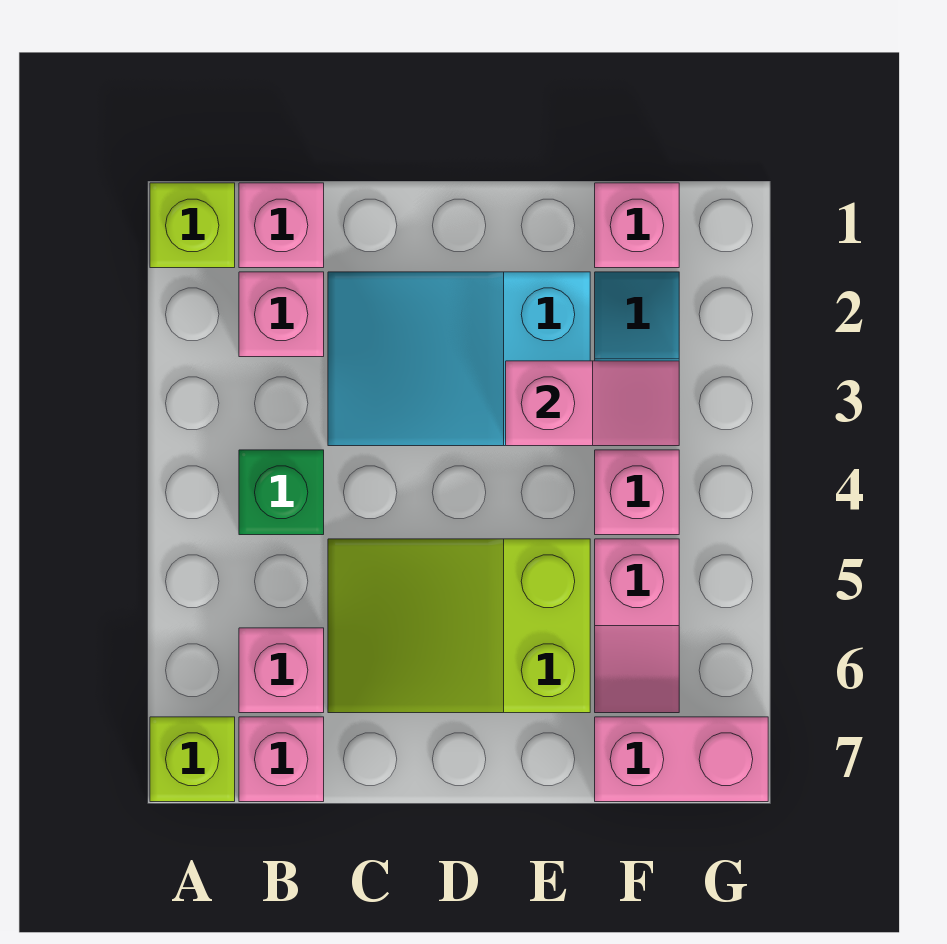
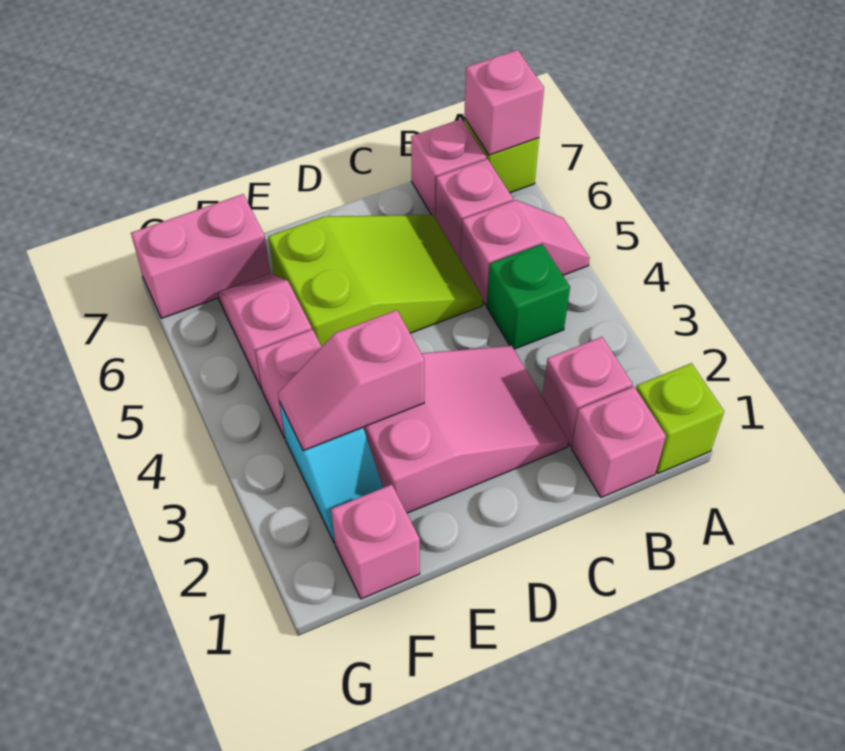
none -> pink slope A5:B5 level 1 top B
none -> pink brick A7 level 2
cyan slope C2:E3 level 1 top E -> pink slope C2:E3 level 1 top E

